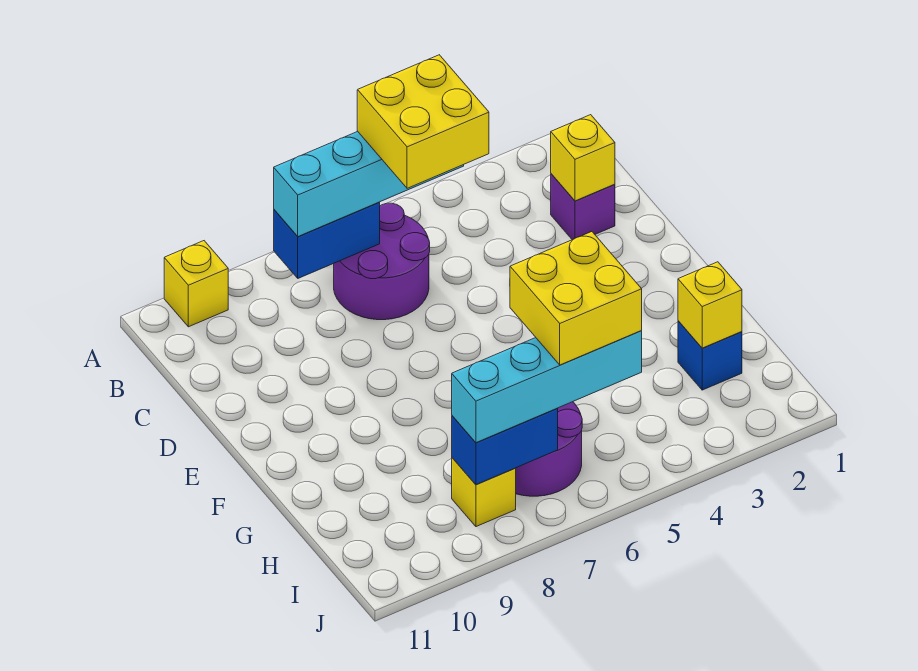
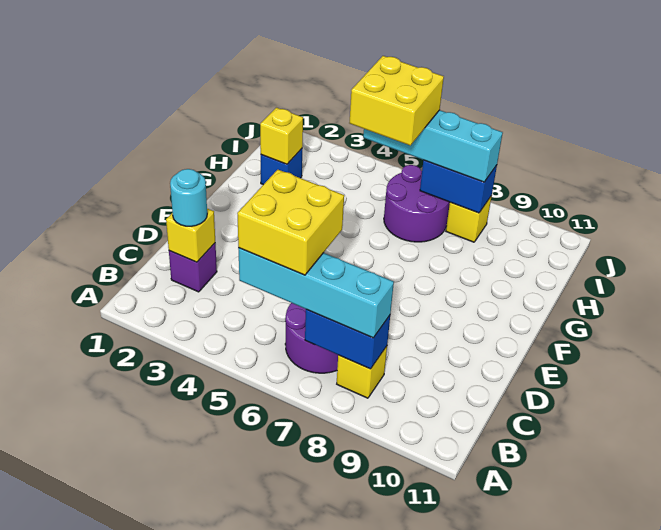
yellow brick A10 level 1 -> yellow brick B8 level 1
none -> cyan round brick C2 level 3

